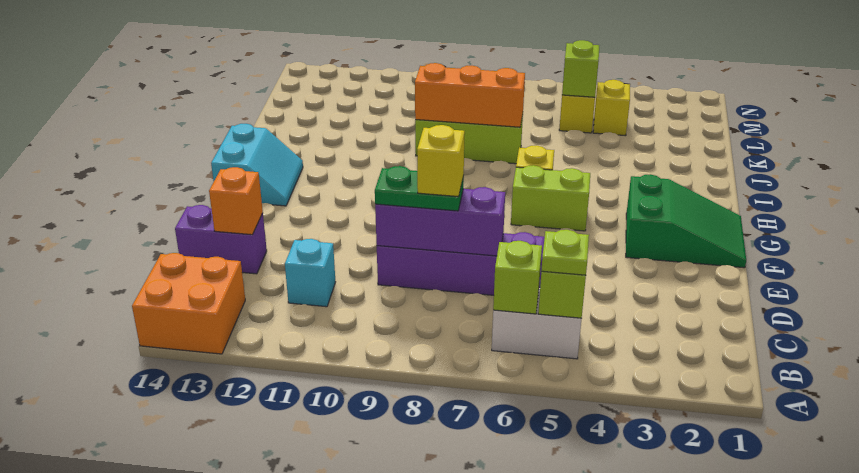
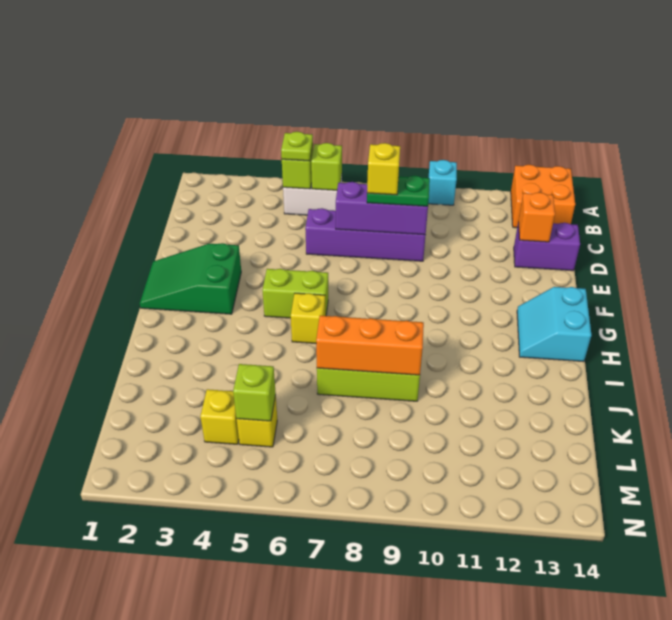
cyan brick C11 level 1 -> cyan brick A10 level 1

